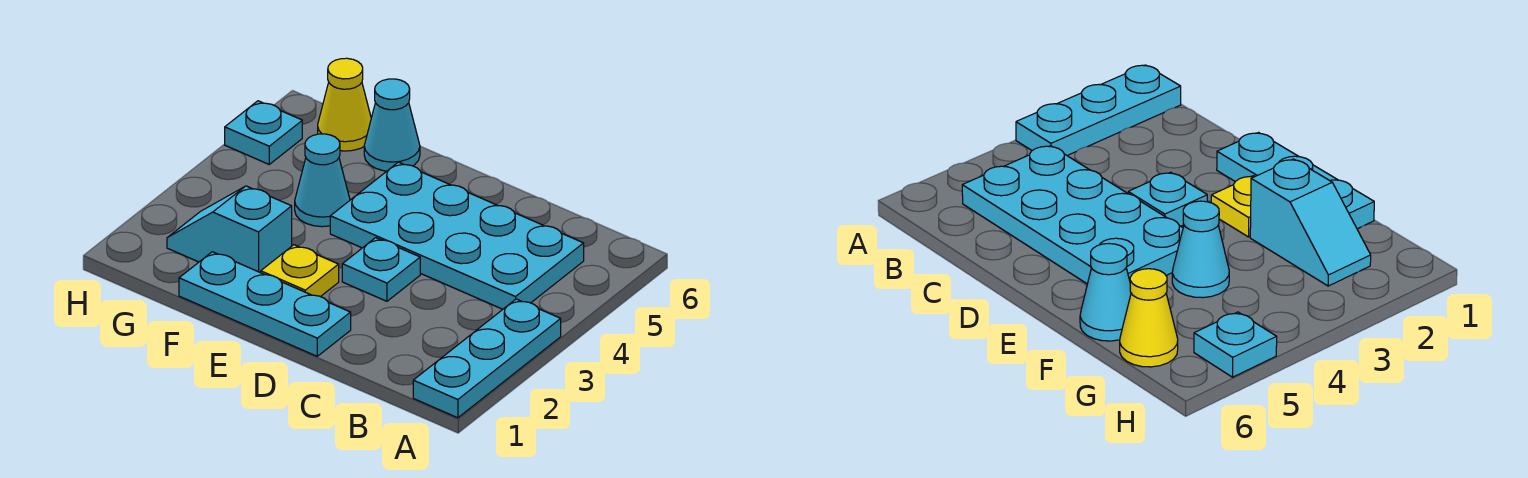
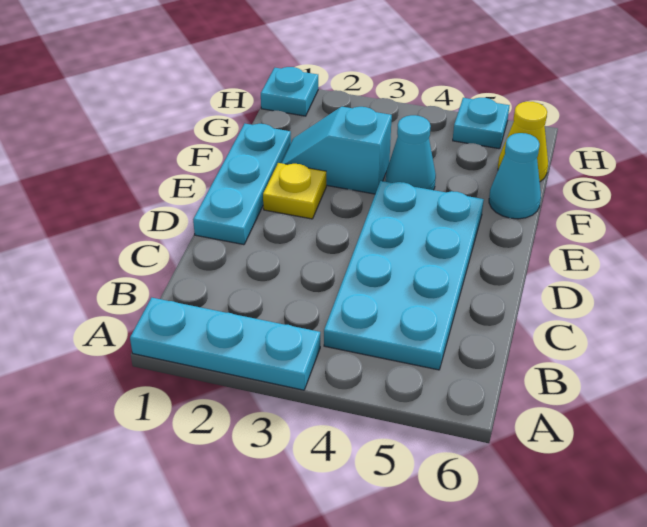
cyan plate D3 level 1 -> cyan plate H1 level 1
cyan slope F2:G2 level 1 top F -> cyan slope F2:F3 level 1 top 3

